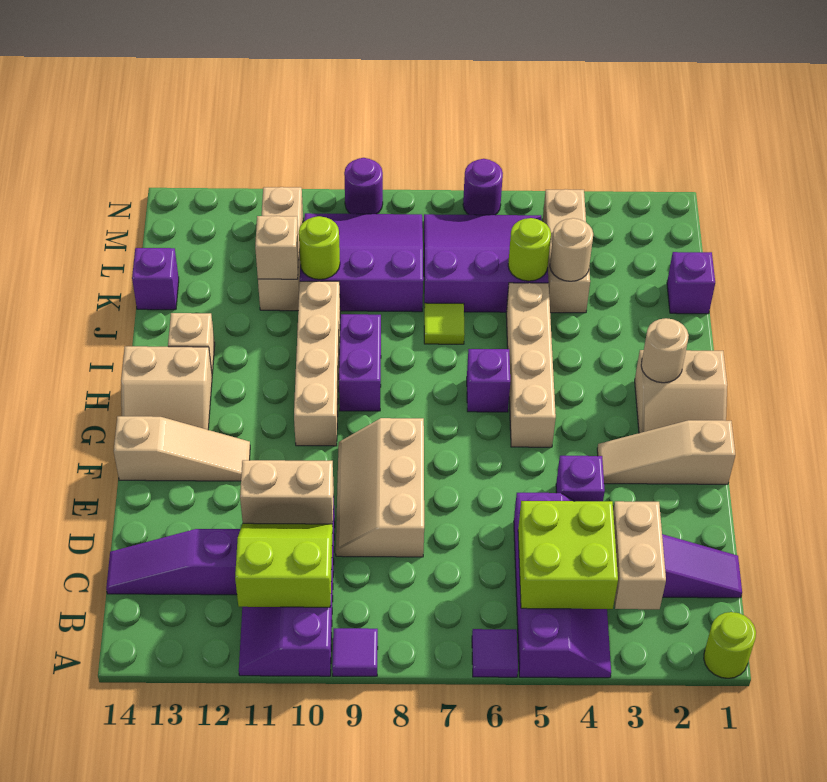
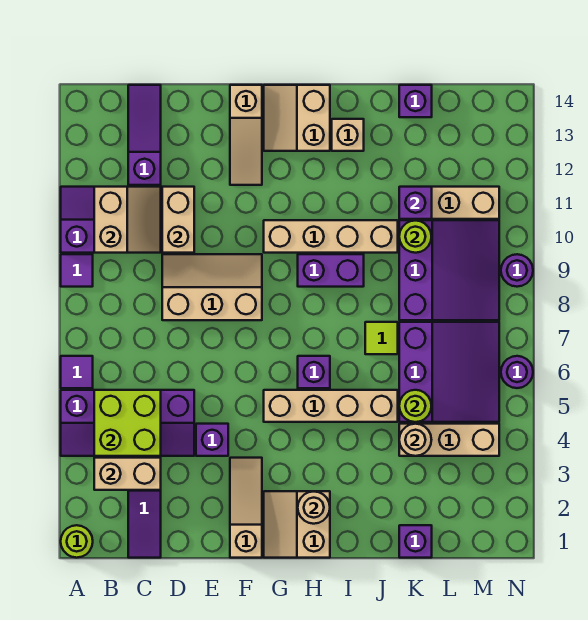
lime slope B10:C11 level 2 top B -> tan slope B10:C11 level 2 top B
tan brick K11 level 2 -> purple brick K11 level 2

